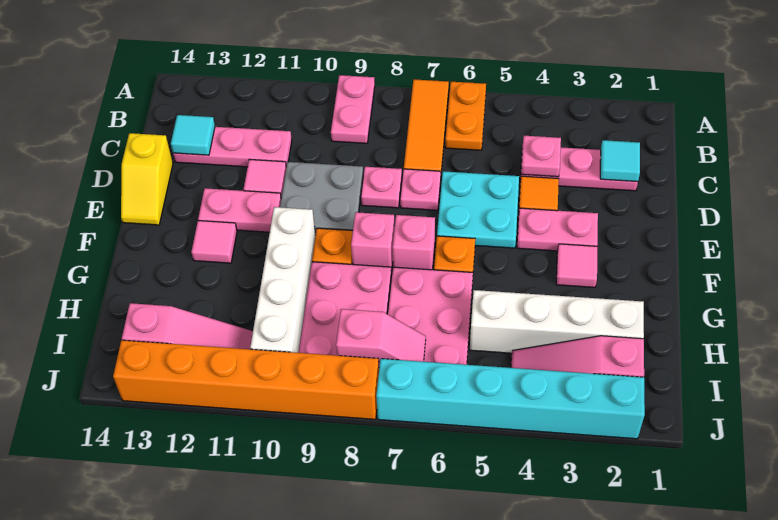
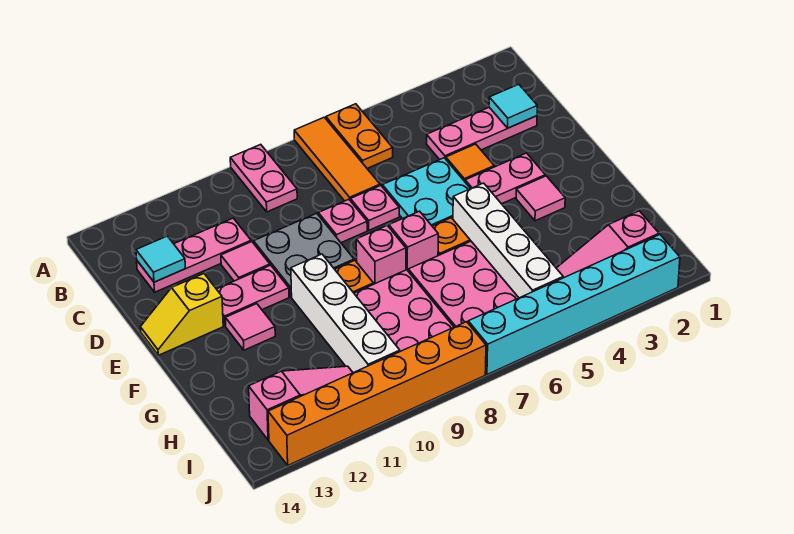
pink plate C4 level 2 -> none
yellow slope D14:E14 level 1 top D -> yellow slope E13:E14 level 1 top 13
white brick H2:H5 level 1 -> white brick F5:I5 level 1
pink slope I7:I8 level 2 top 8 -> none

